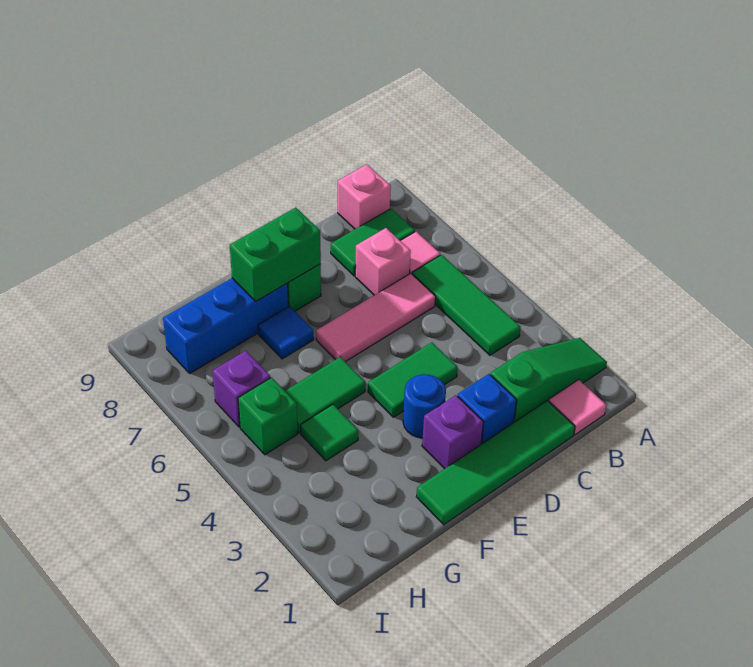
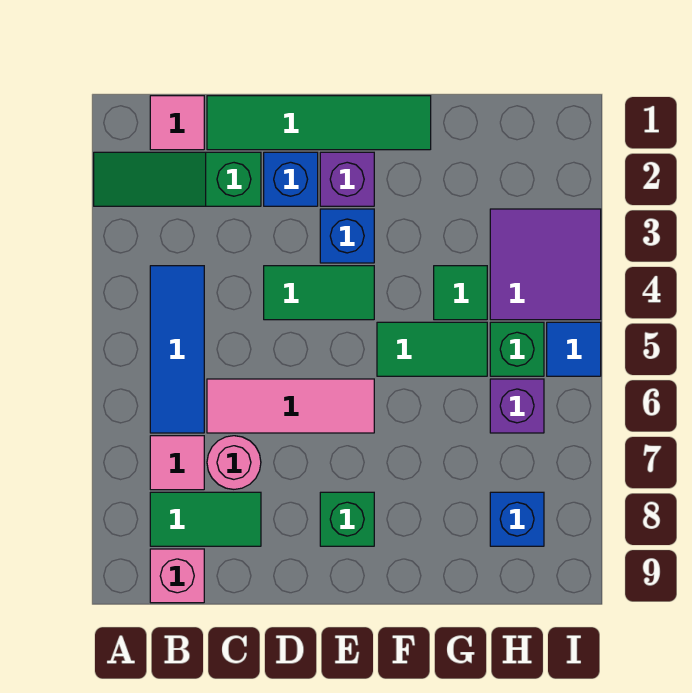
green tile B4:B6 level 1 -> blue tile B4:B6 level 1
pink brick C7 level 1 -> pink round brick C7 level 1
blue round brick E3 level 1 -> blue brick E3 level 1
green brick E8:F8 level 2 -> none
blue tile F7 level 1 -> blue tile I5 level 1
blue brick F8:H8 level 1 -> blue brick H8 level 1
none -> purple tile H3:I4 level 1

